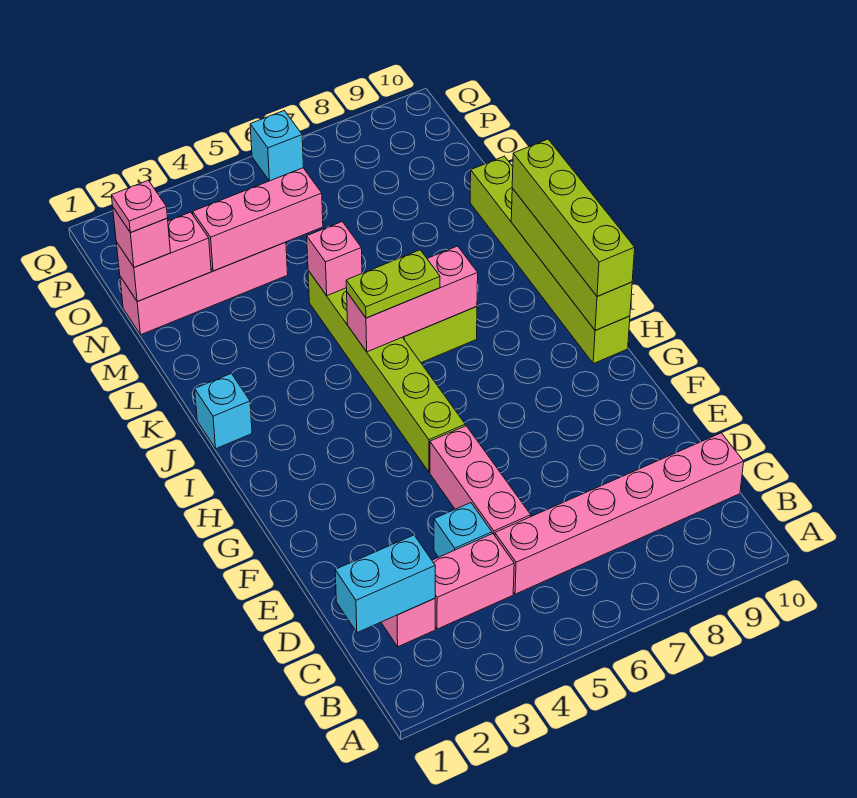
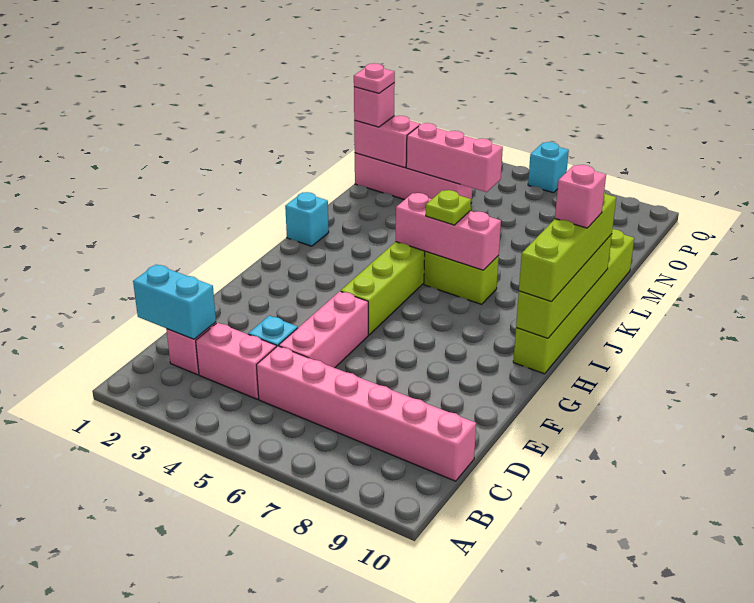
lime plate J5:J6 level 3 -> lime plate J6 level 3
pink brick L5 level 2 -> pink brick J10 level 4

